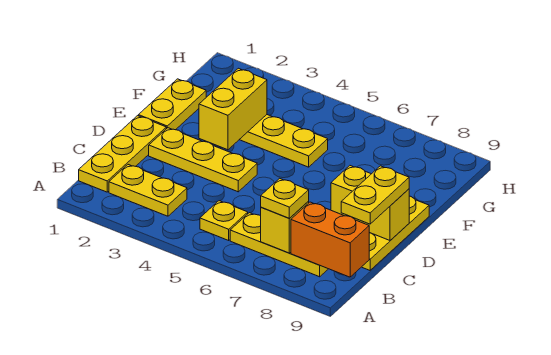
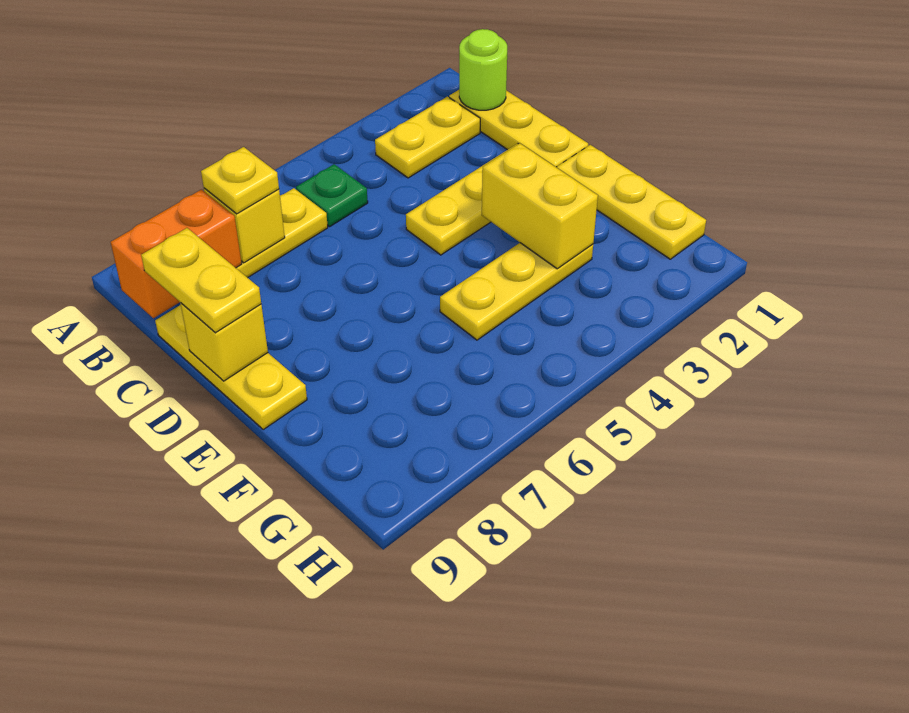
none -> lime round brick B1 level 2
yellow plate B5 level 1 -> green plate B5 level 1
yellow brick D8:D9 level 2 -> yellow brick D9 level 2
yellow plate E1:F1 level 1 -> yellow plate E1:G1 level 1

